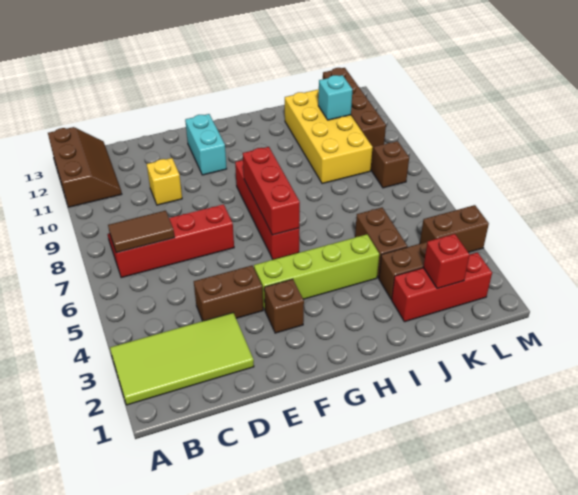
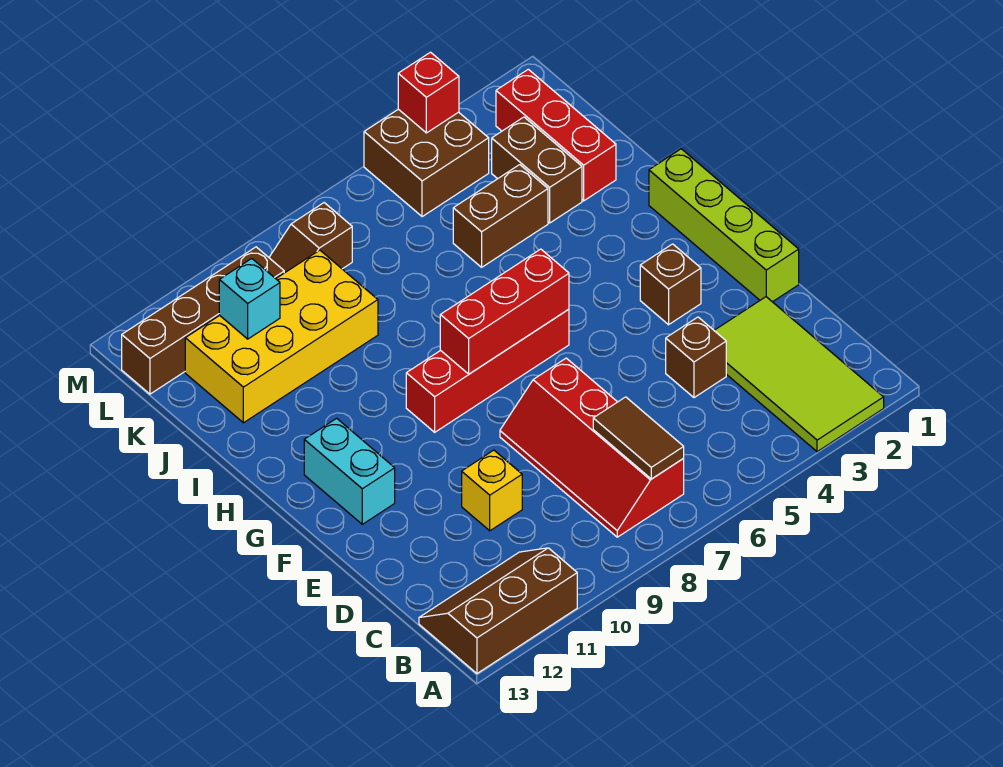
brown brick D4:E4 level 1 -> brown brick D4 level 1
lime brick F4:I4 level 1 -> lime brick E1:H1 level 1
cyan brick F11:F12 level 1 -> cyan brick F12:G12 level 1
red brick K2 level 2 -> red brick M4 level 2
brown brick L4:M4 level 1 -> brown brick L4:M5 level 1

